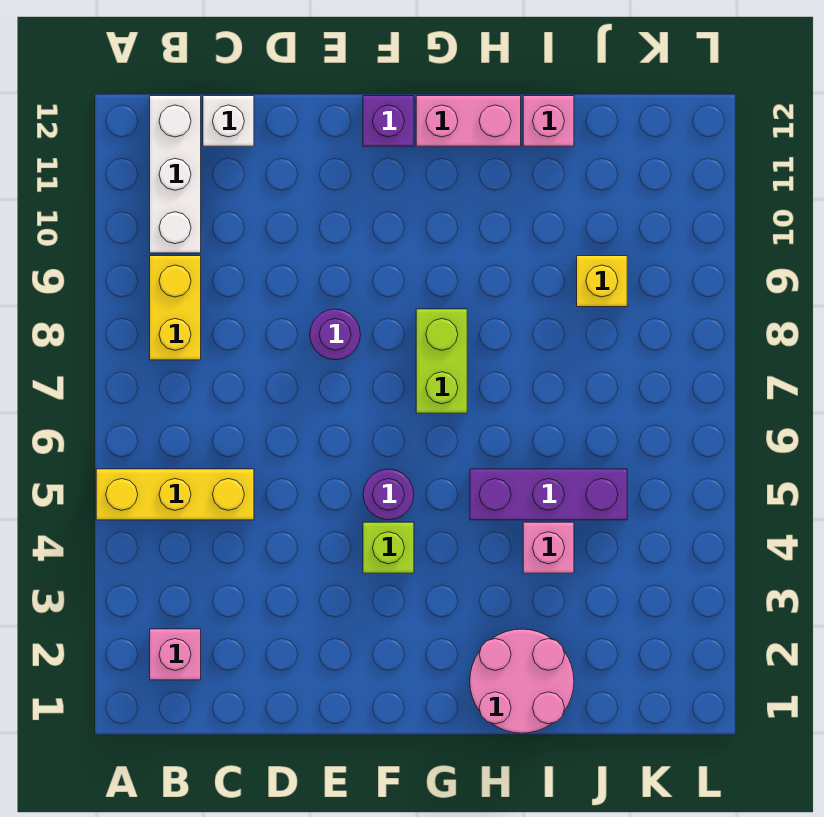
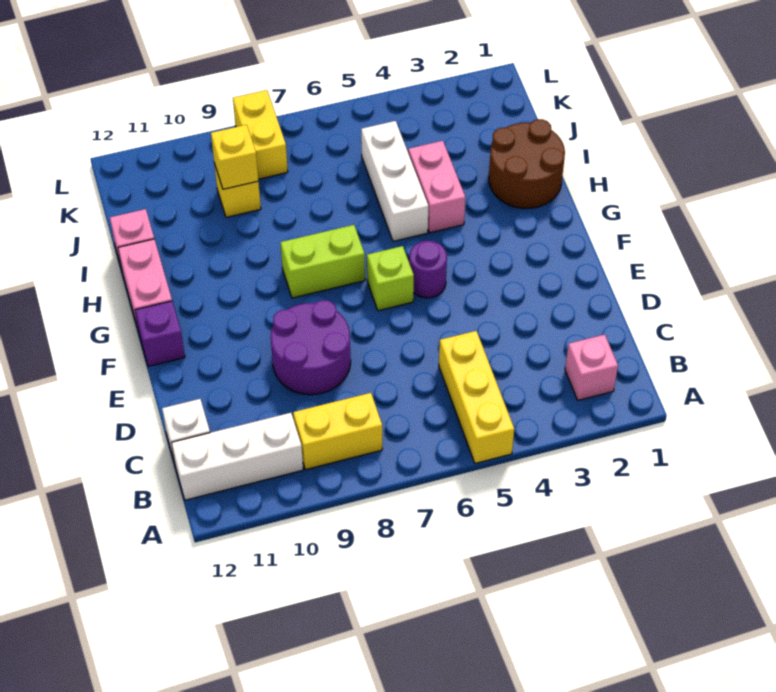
purple round brick E8 level 1 -> purple round brick D8:E9 level 1
lime brick F4 level 1 -> lime brick F6 level 1
pink round brick H1:I2 level 1 -> brown round brick H1:I2 level 1
purple brick H5:J5 level 1 -> white brick H5:J5 level 1
pink brick I4 level 1 -> pink brick H4:I4 level 1
none -> yellow brick J9 level 2
none -> yellow brick K8:L8 level 1

